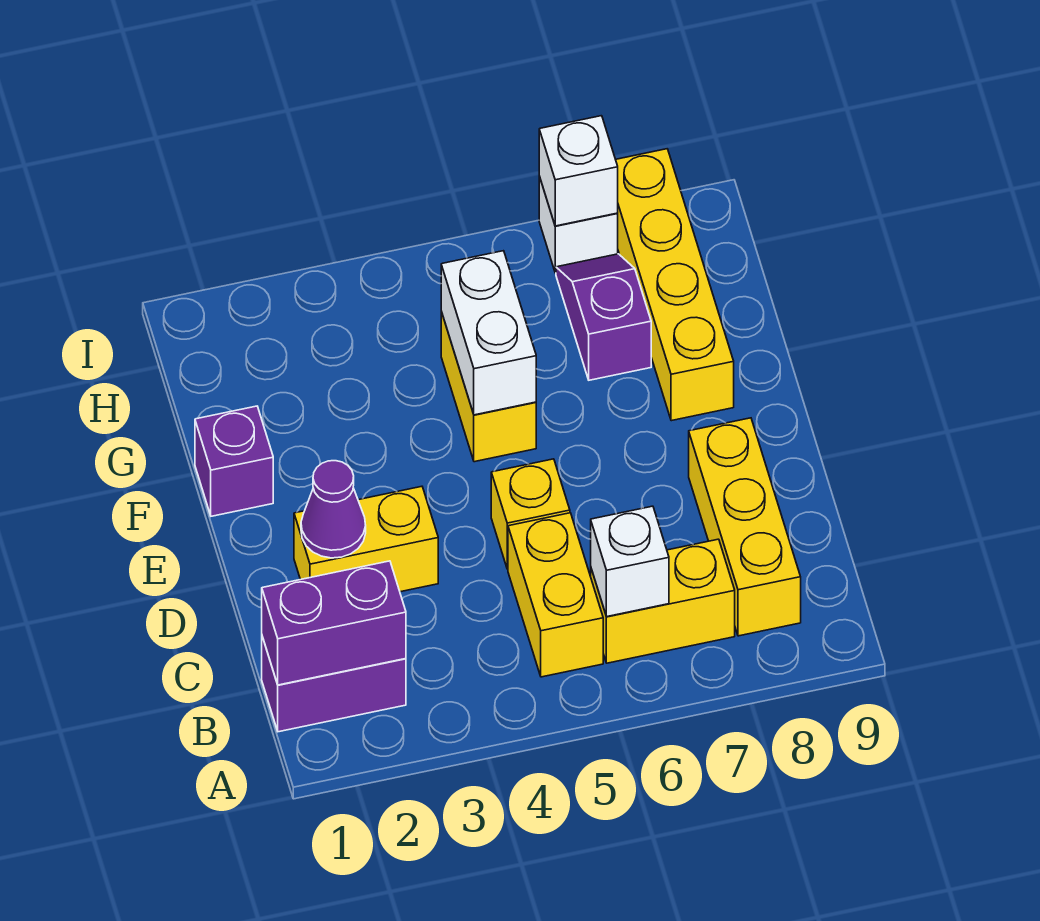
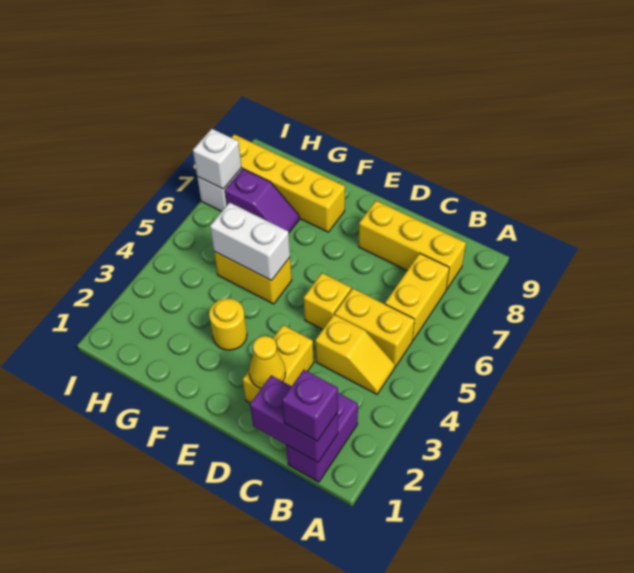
purple brick B1:B2 level 2 -> purple brick B1:C1 level 2
none -> yellow slope B4:C4 level 1 top C
white brick B6 level 2 -> none
purple cone D2 level 2 -> yellow cone D2 level 2
purple brick F1 level 1 -> purple brick B1 level 3
none -> yellow round brick F3 level 1
purple slope G7:H7 level 1 top G -> purple slope G7:H7 level 1 top H

